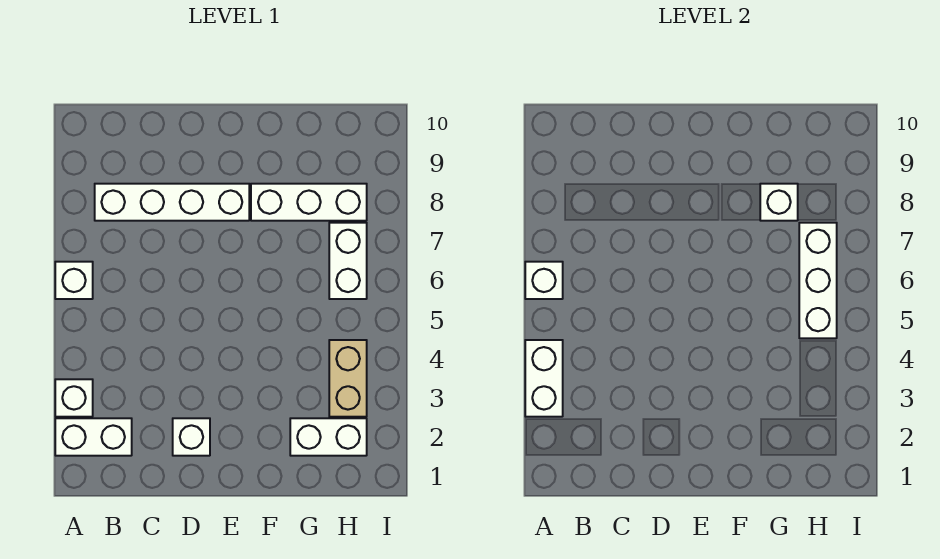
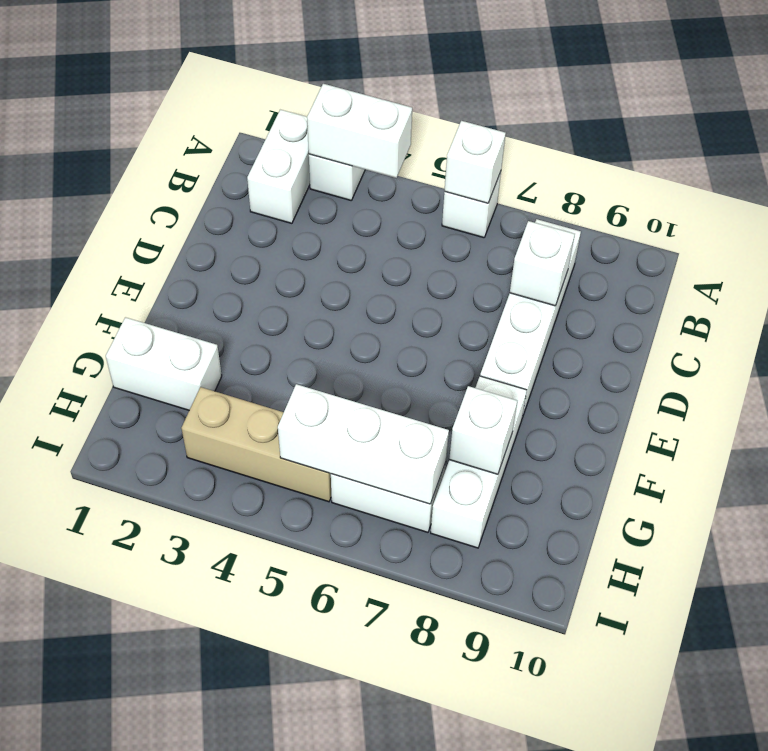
white brick D2 level 1 -> white brick C8 level 2
white brick G2:H2 level 1 -> white brick G1:G2 level 1
tan brick H3:H4 level 1 -> tan brick H3:H5 level 1

